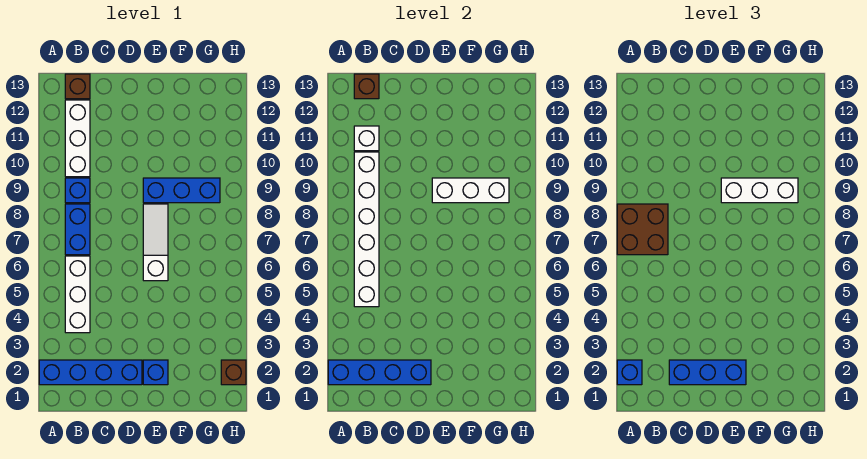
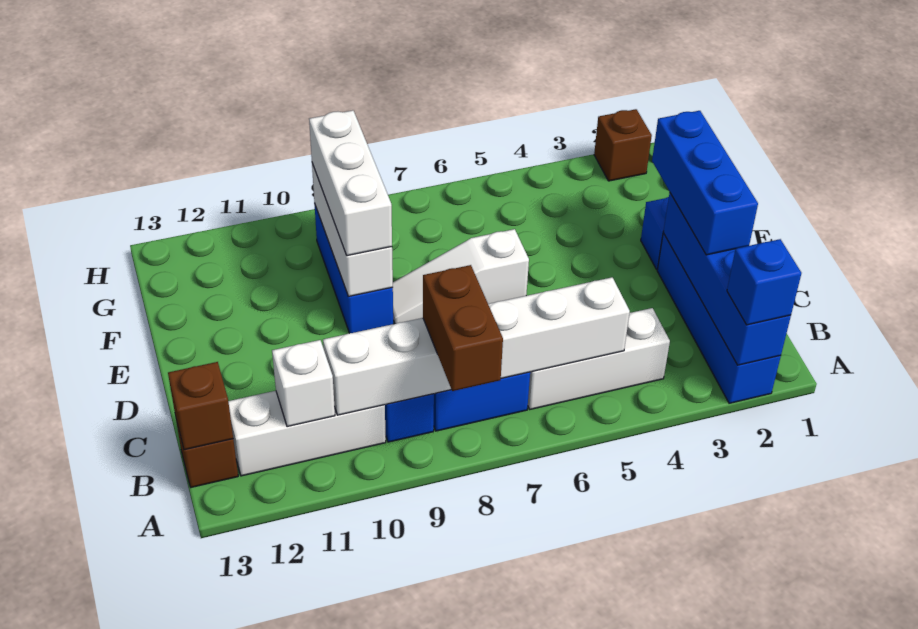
brown brick A7:B8 level 3 -> brown brick A8:B8 level 3

